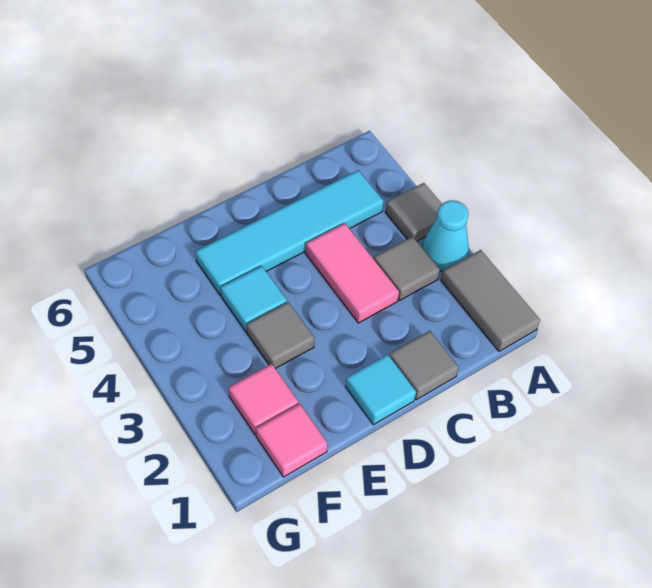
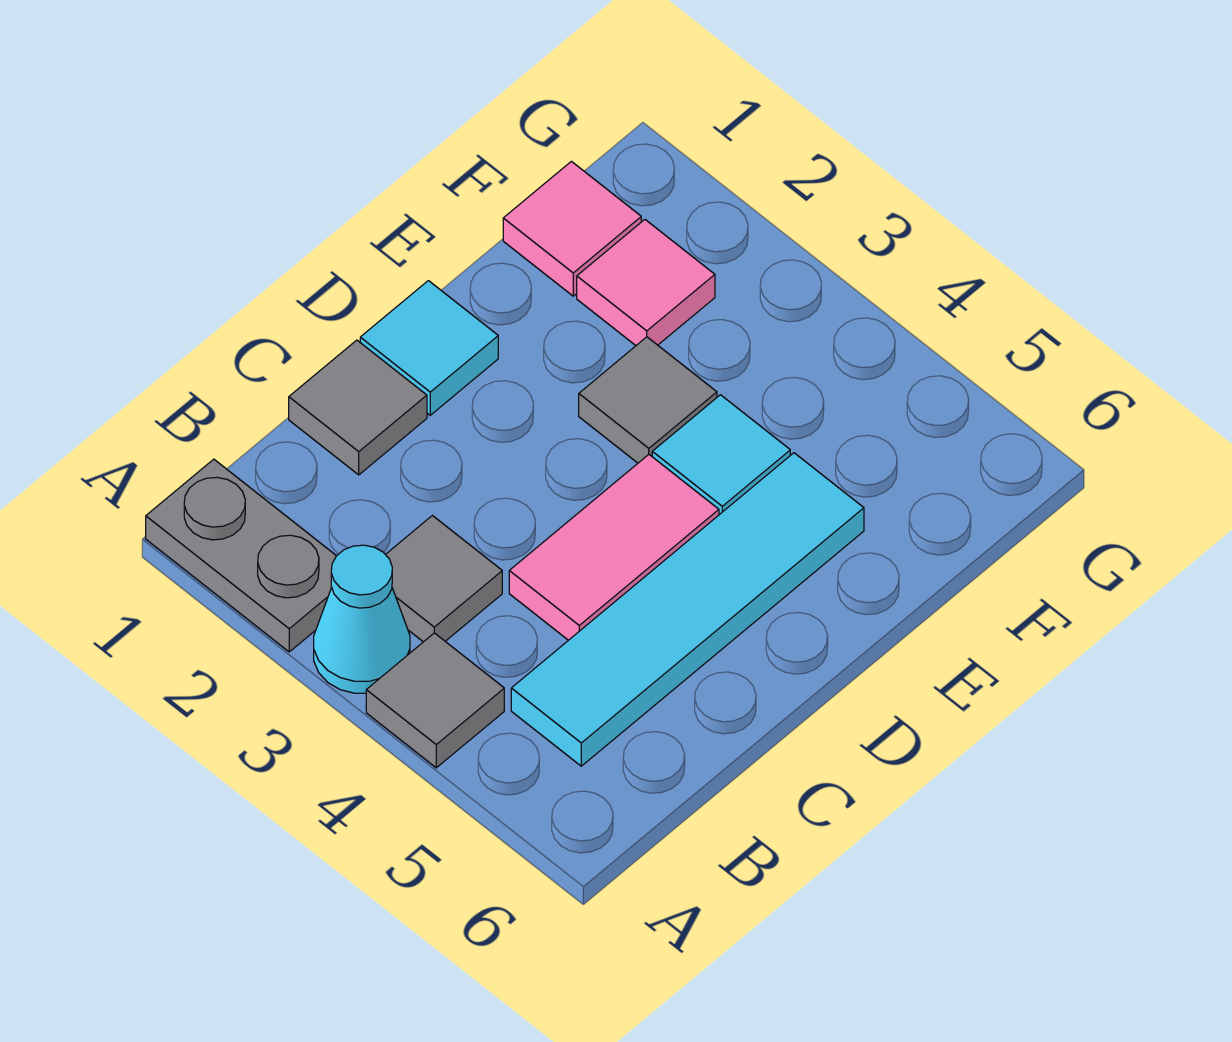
grey tile A1:A2 level 1 -> grey plate A1:A2 level 1
pink tile C3:C4 level 1 -> pink tile C4:D4 level 1

